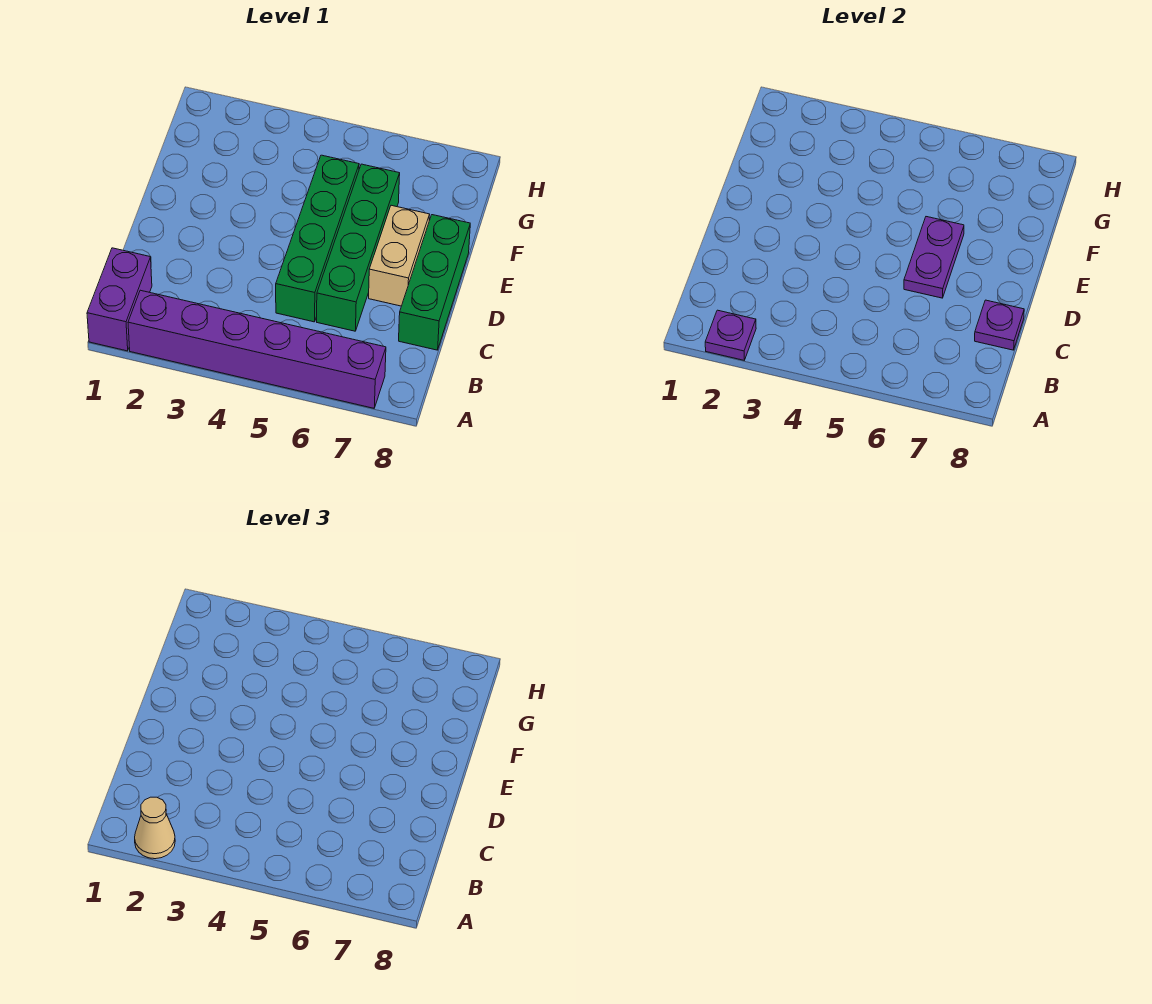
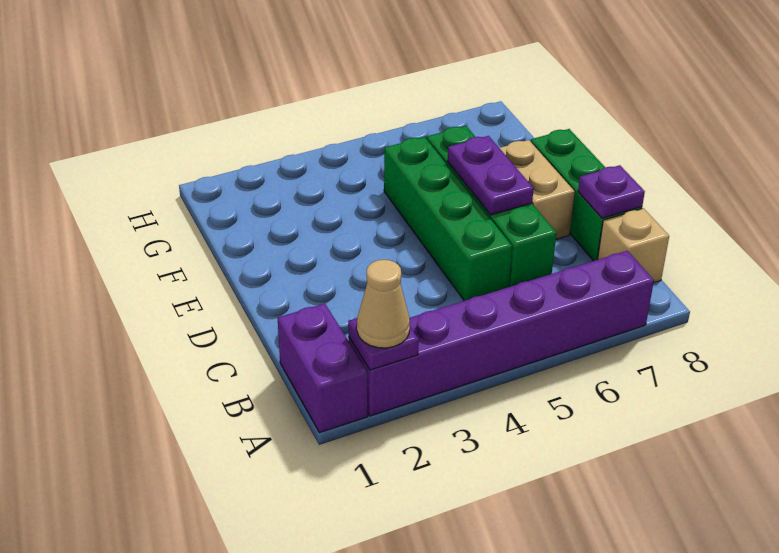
none -> tan brick B8 level 1

